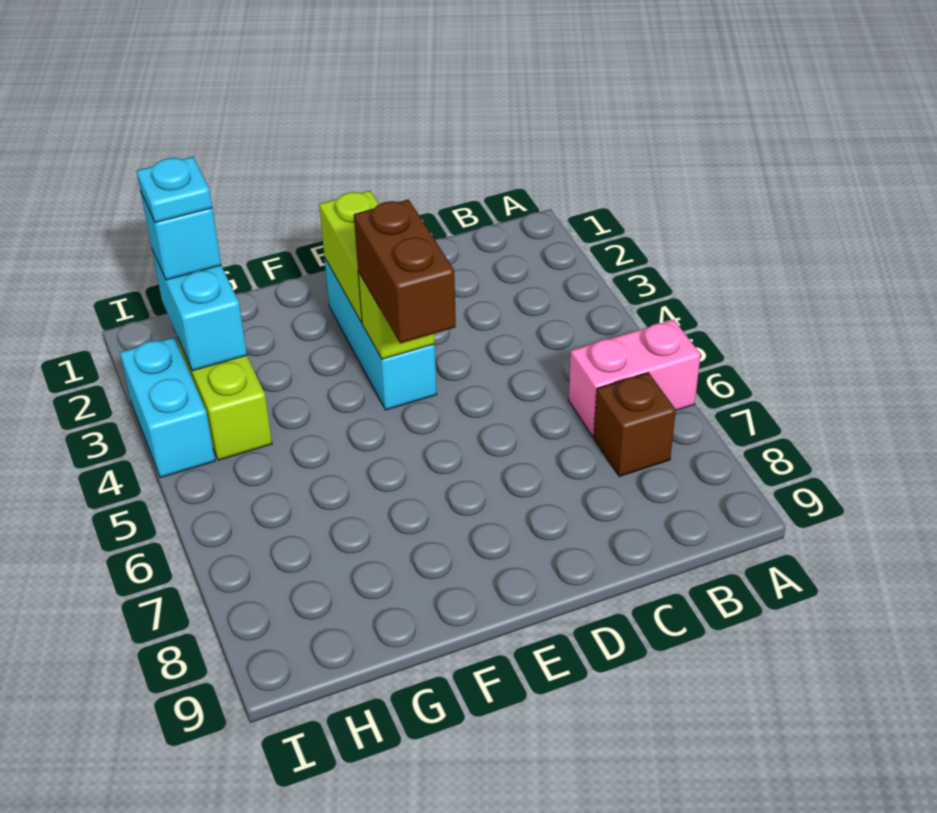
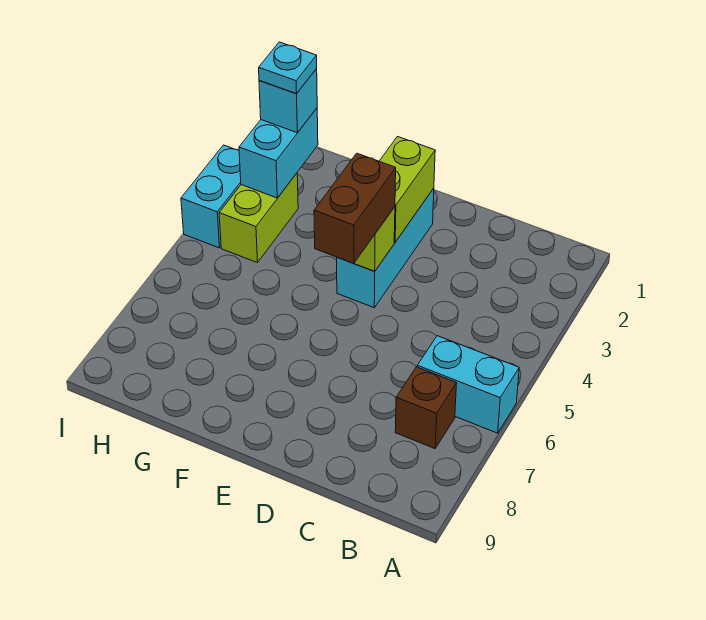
pink brick A6:B6 level 1 -> cyan brick A6:B6 level 1

